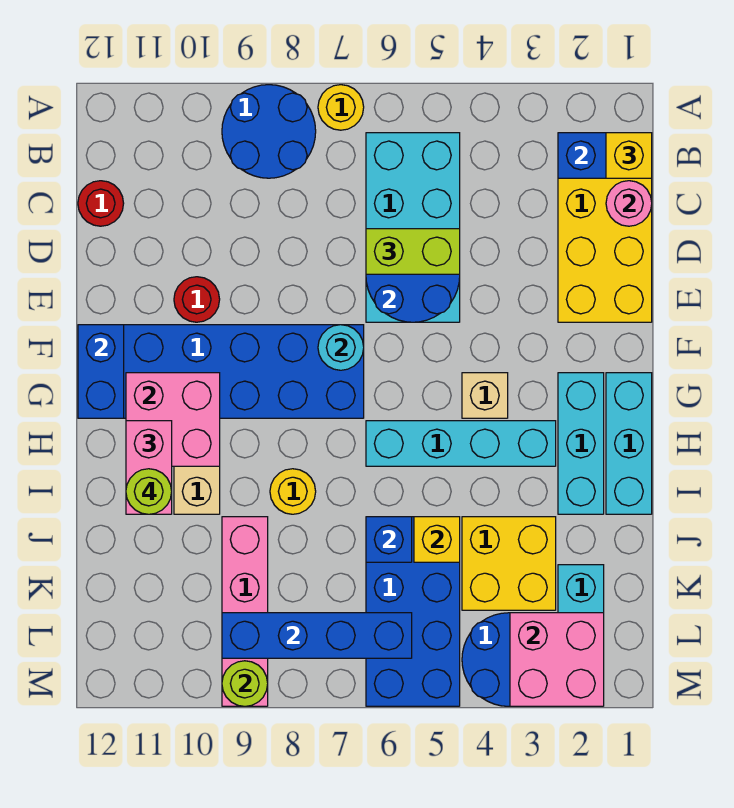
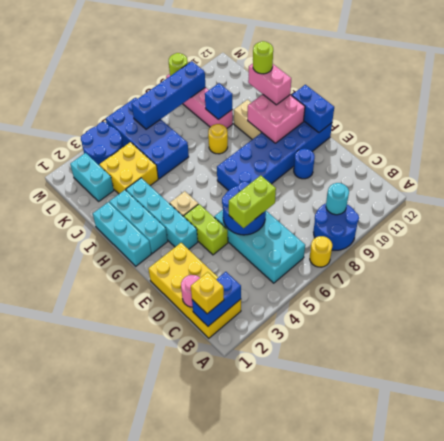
red round brick C12 level 1 -> none
none -> lime brick E4:F4 level 1
red round brick E10 level 1 -> blue round brick E10 level 1
cyan round brick F7 level 2 -> cyan round brick B9 level 2
cyan brick H3:H6 level 1 -> cyan brick F3:I3 level 1
yellow brick J5 level 2 -> none
blue brick J6 level 2 -> blue brick J9 level 2
pink brick L2:M3 level 2 -> none

